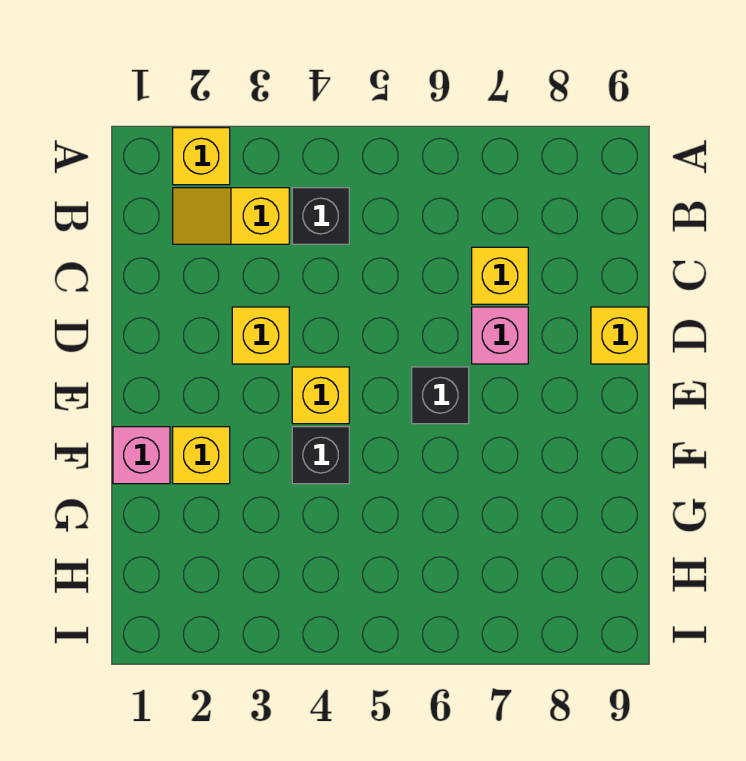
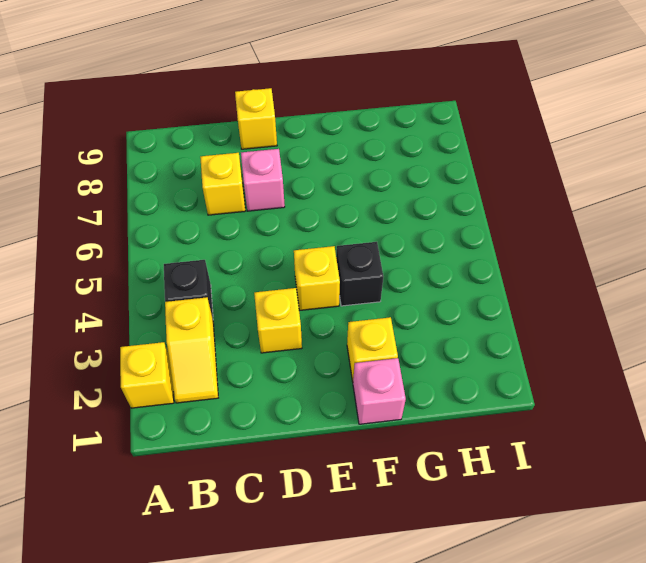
black brick E6 level 1 -> none

